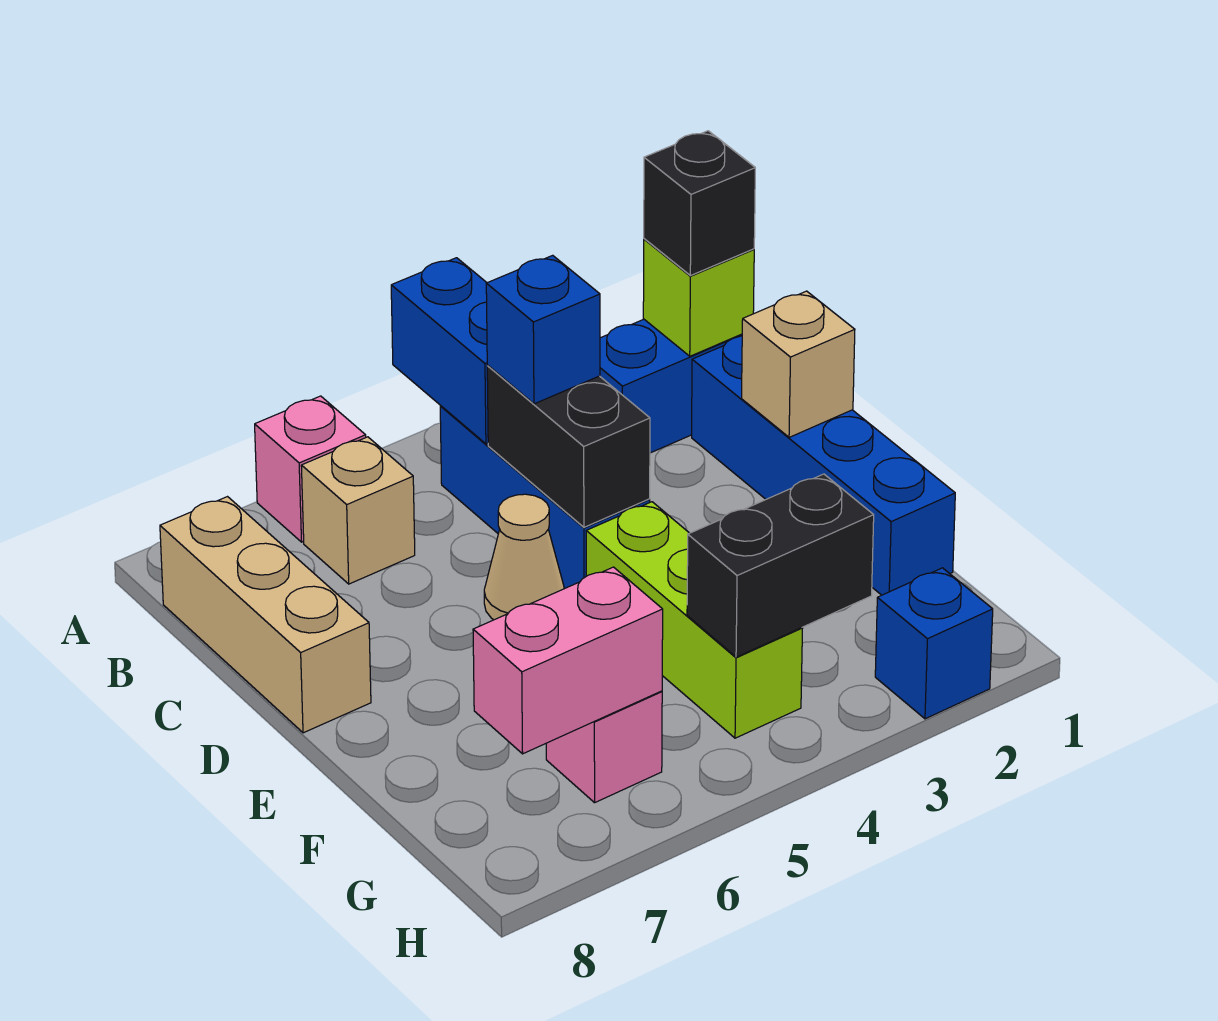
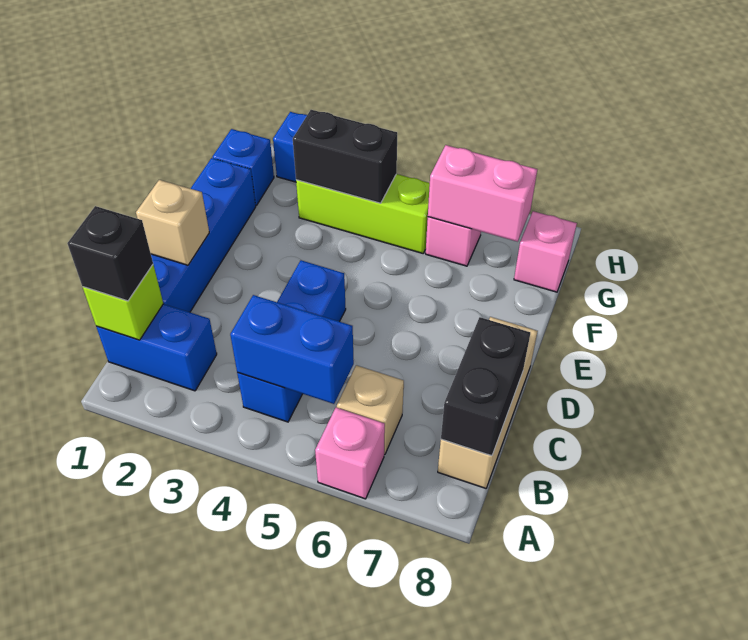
blue brick A4:B4 level 2 -> blue brick B4:B5 level 2
black brick C4:D4 level 2 -> black brick B8:C8 level 2
blue brick C4 level 3 -> blue brick G1 level 1
tan cone D5 level 1 -> none
lime brick E4:G4 level 1 -> lime brick G3:G5 level 1
none -> pink brick G8 level 1

